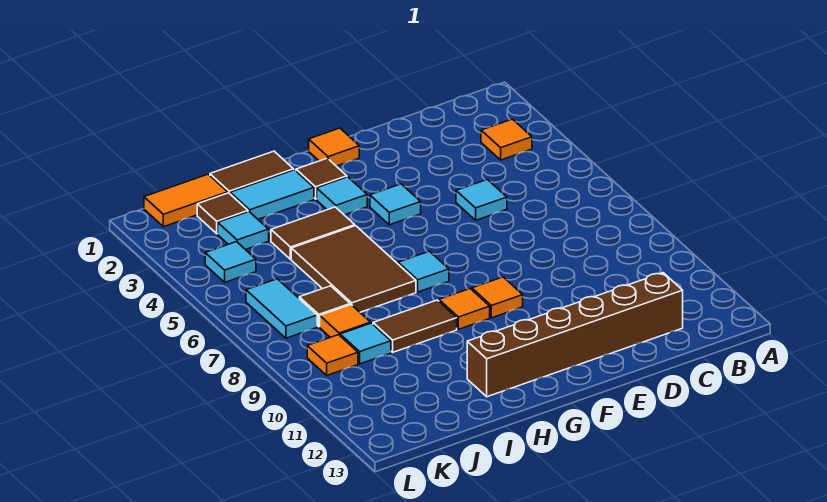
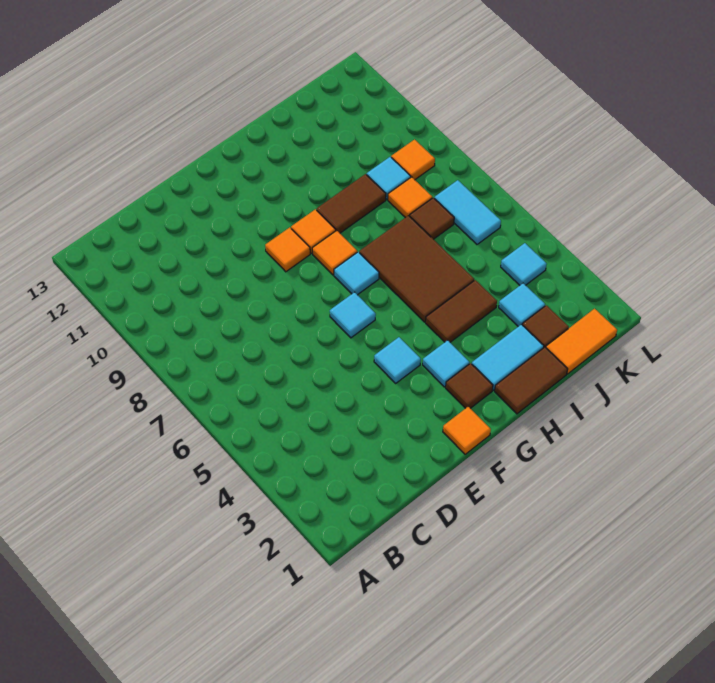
orange tile B3 level 1 -> orange tile G8 level 1
brown brick C12:H12 level 1 -> none
cyan tile D5 level 1 -> cyan tile F6 level 1

